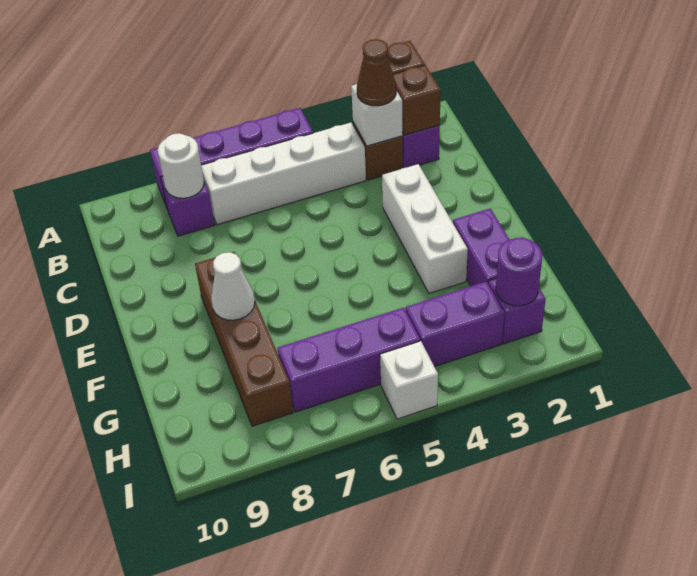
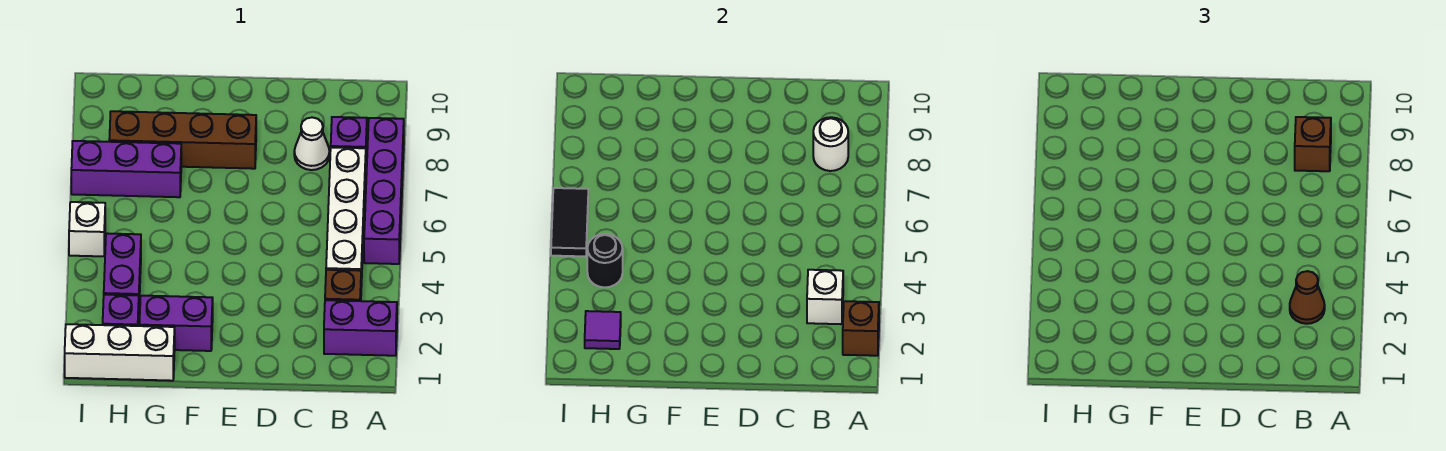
brown brick B2 level 2 -> brown brick B8 level 3
white brick D3:F3 level 1 -> white brick G1:I1 level 1
white cone F8 level 2 -> white cone C8 level 1
purple round brick H2 level 2 -> purple tile H2 level 2
none -> black round brick H4 level 2
purple brick H5:H7 level 1 -> purple brick G7:I7 level 1
none -> black tile I5:I6 level 2

